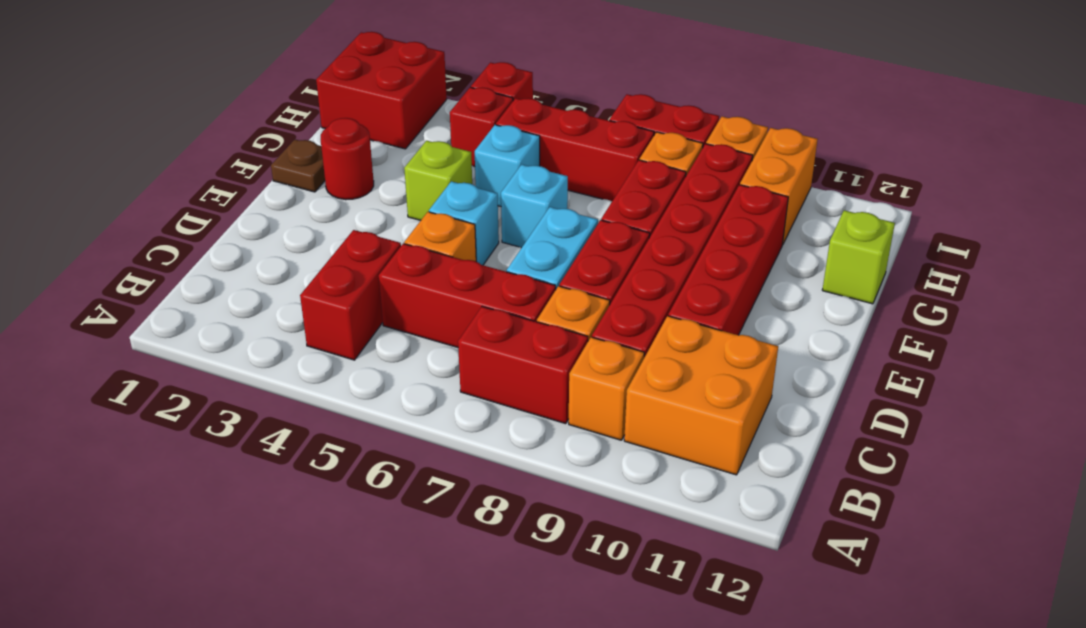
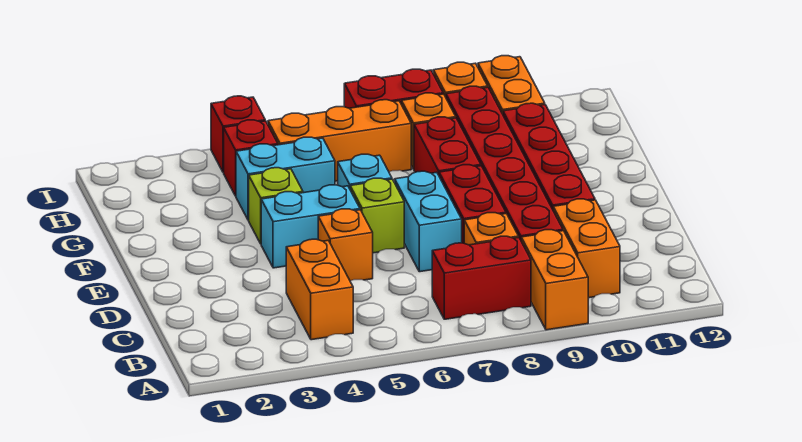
red brick B4:C4 level 1 -> orange brick B4:C4 level 1
orange brick B9 level 1 -> orange brick A9:B9 level 1
orange brick B10:C11 level 1 -> orange brick B10:C10 level 1
red brick C5:C7 level 1 -> none
cyan brick E5 level 1 -> cyan brick E4:E5 level 1
brown plate F1 level 1 -> none
red round brick F2 level 1 -> none
cyan brick G5 level 1 -> cyan brick G4:G5 level 1
lime brick G12 level 1 -> lime brick E6 level 1
red brick H1:I2 level 1 -> none
red brick H5:H7 level 1 -> orange brick H5:H7 level 1

